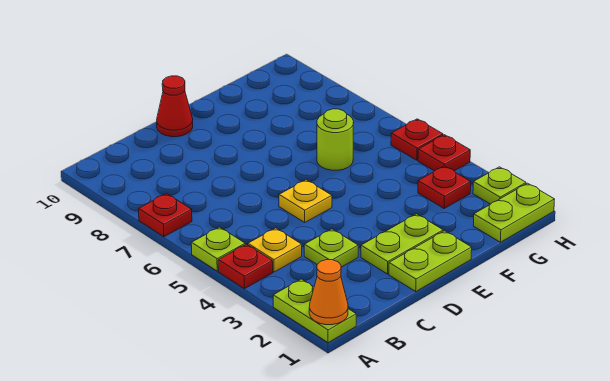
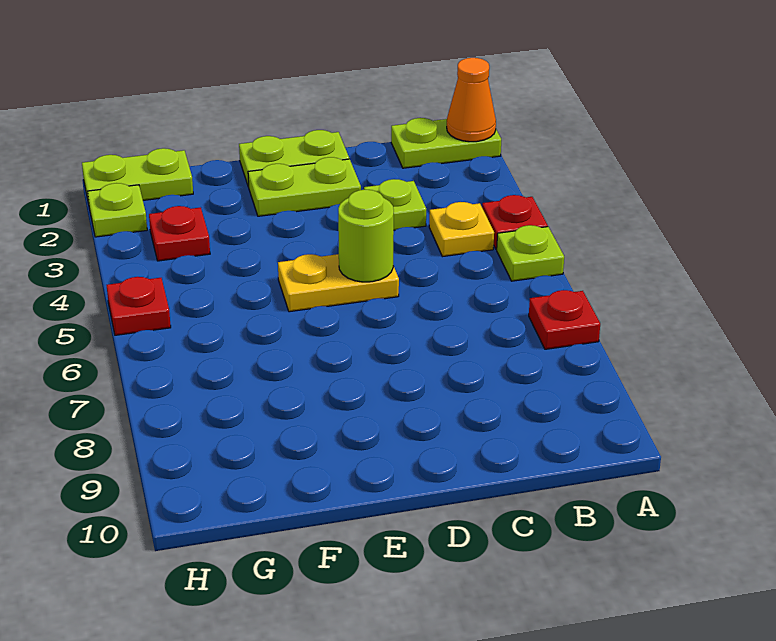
lime plate A1:A2 level 1 -> lime plate A1:B1 level 1
yellow plate D5 level 1 -> yellow plate D5:E5 level 1
red cone D10 level 1 -> none
lime round brick F6 level 1 -> lime round brick D5 level 2
red plate H4 level 1 -> none

